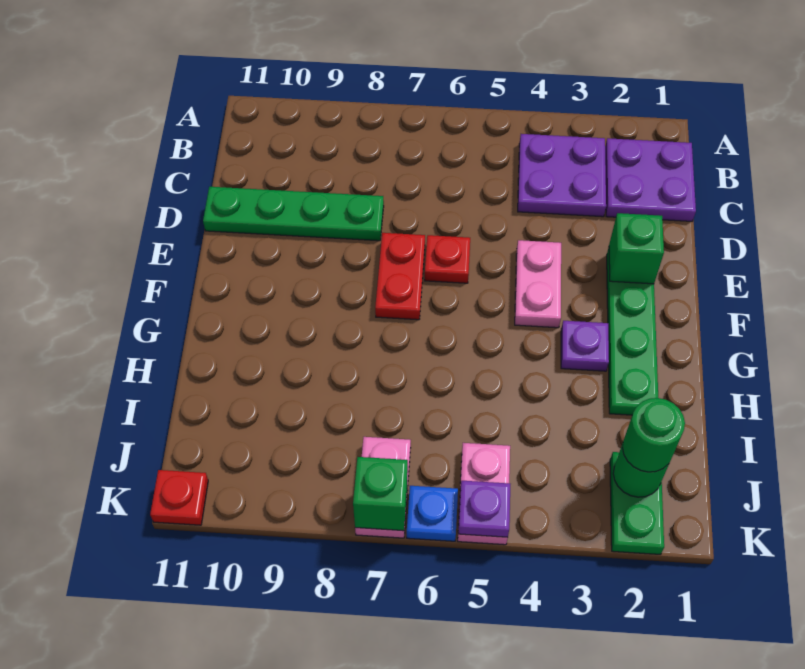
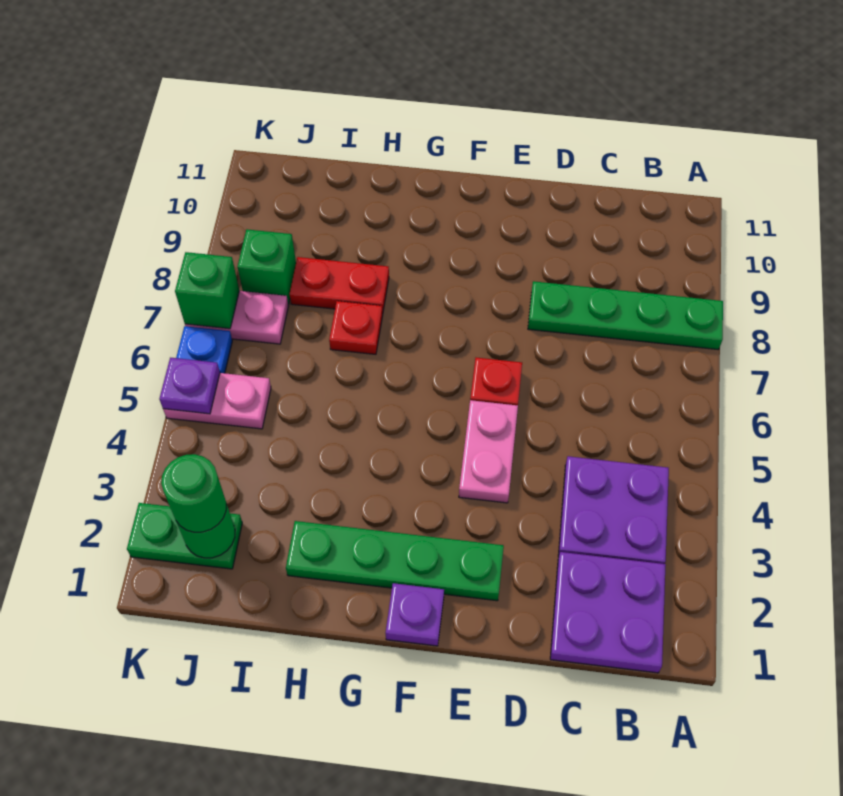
green plate D8:D11 level 1 -> green plate A8:D8 level 1
green brick E2 level 2 -> green brick J8 level 1
pink plate E4:F4 level 1 -> pink plate E4:E5 level 1
red plate E7:F7 level 1 -> red plate H8:I8 level 1
purple plate G3 level 1 -> purple plate F1 level 1
red plate K11 level 1 -> red plate H7 level 1

